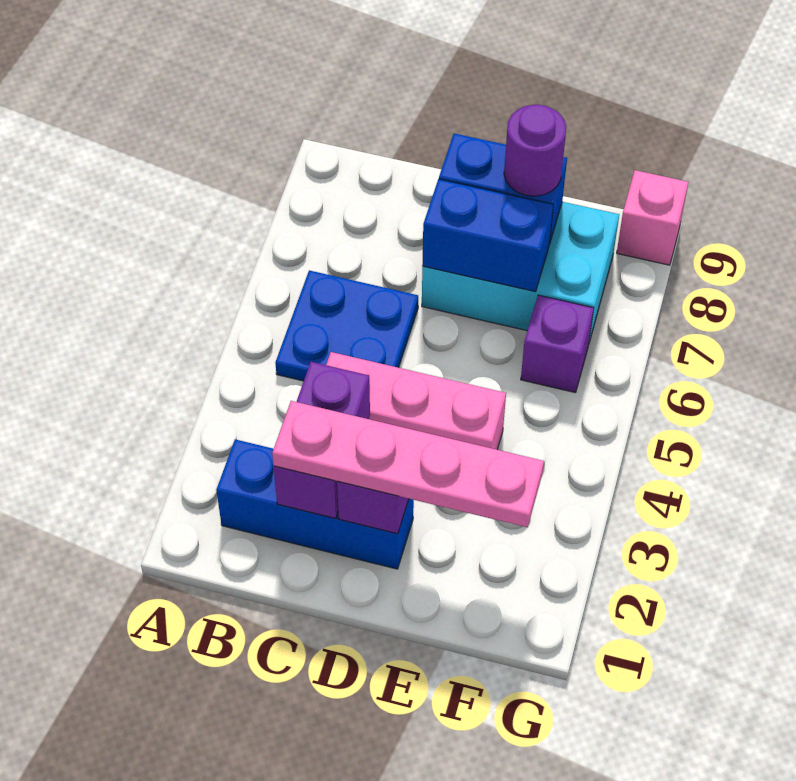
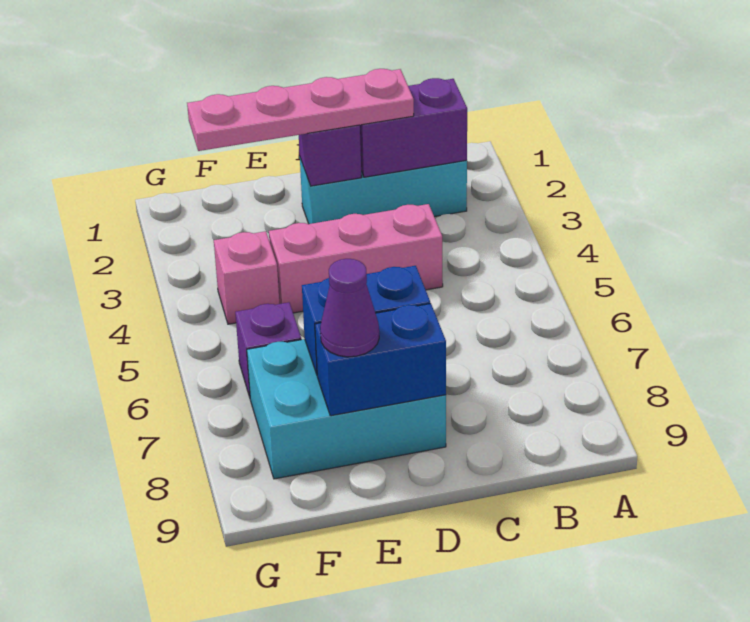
blue brick B2:D2 level 1 -> cyan brick B2:D2 level 1
blue plate B5:C6 level 1 -> none
purple brick C2:C3 level 2 -> purple brick B2:C2 level 2
purple round brick E8 level 3 -> purple cone E8 level 3
pink brick G9 level 1 -> pink brick F4 level 1

